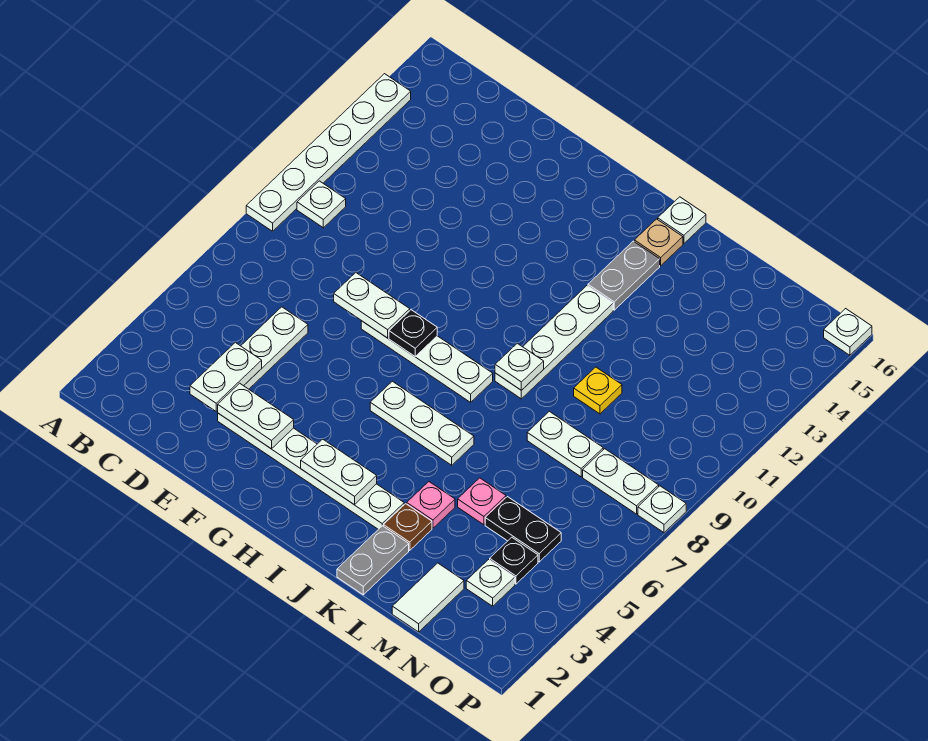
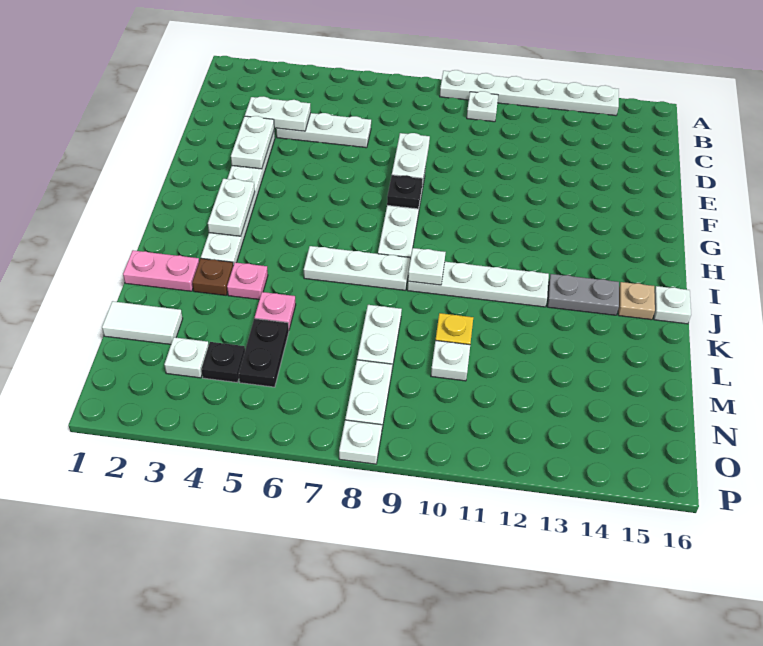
white plate H6:J6 level 1 -> white plate J6:J8 level 1
grey plate K1:K2 level 1 -> pink plate K1:K2 level 1
white plate P16 level 1 -> white plate M10 level 1

